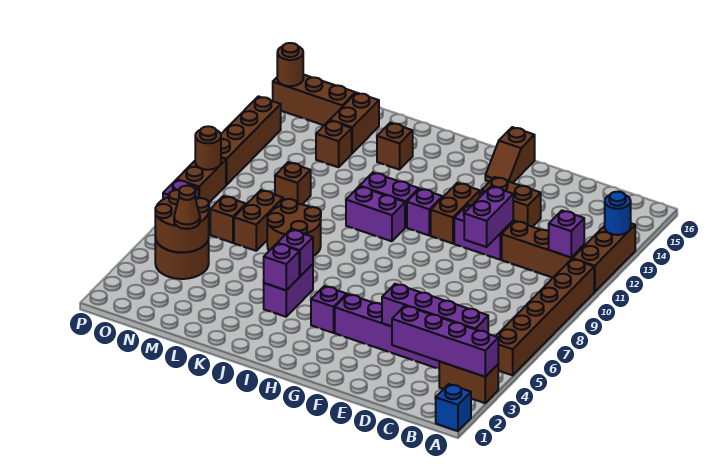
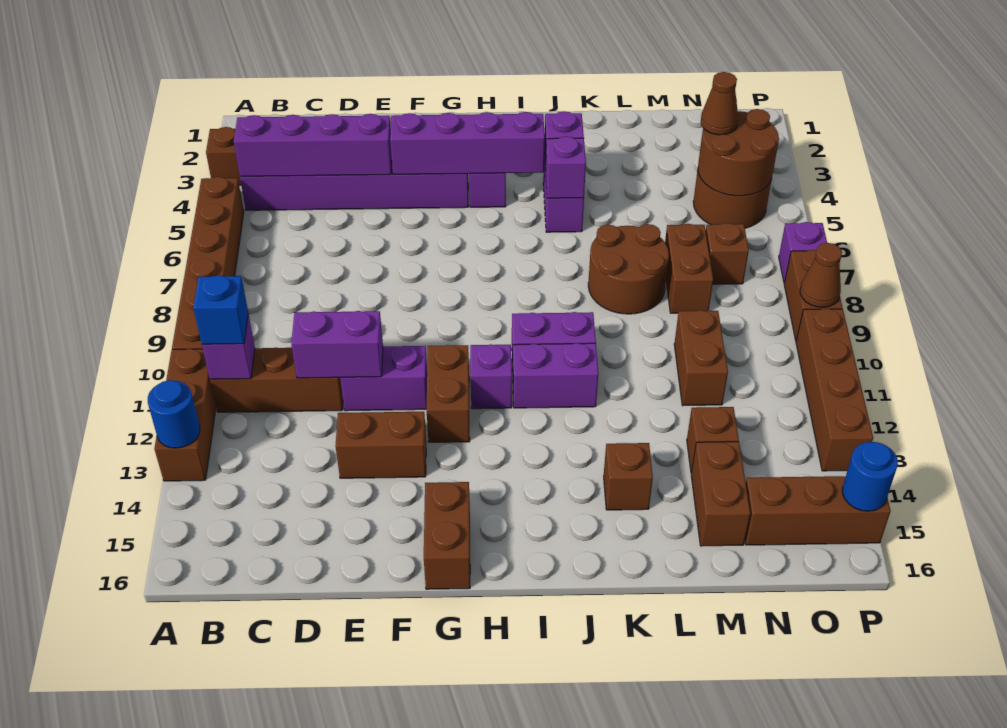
blue brick A1 level 1 -> blue brick B11 level 3
purple brick A3:D3 level 2 -> purple brick F4:I4 level 2
purple brick E10:E11 level 2 -> purple brick D11:E11 level 2
brown slope G15:G16 level 1 top 16 -> brown brick G15:G16 level 1
brown brick M10 level 1 -> brown brick M10:M11 level 1
brown round brick P9 level 2 -> brown cone P9 level 2
brown round brick P15 level 2 -> blue round brick P15 level 2

